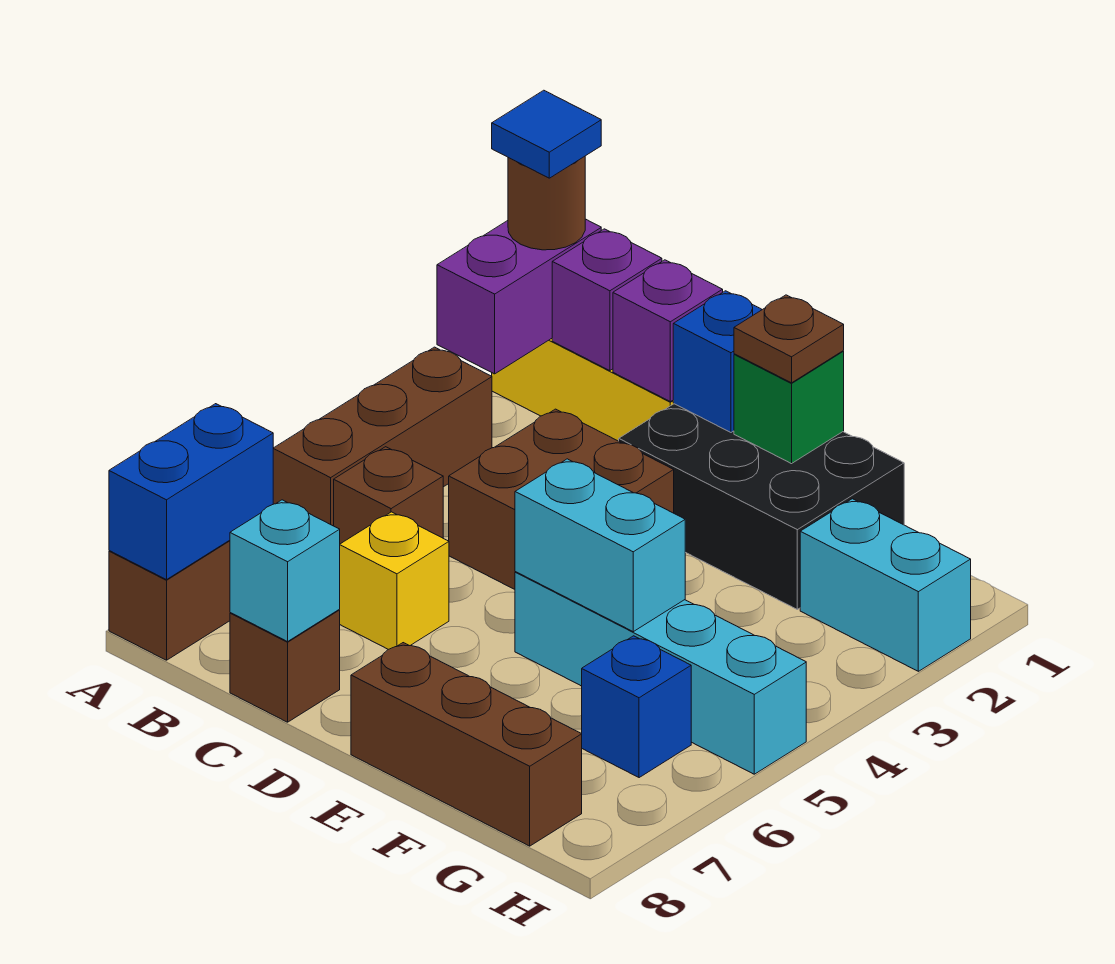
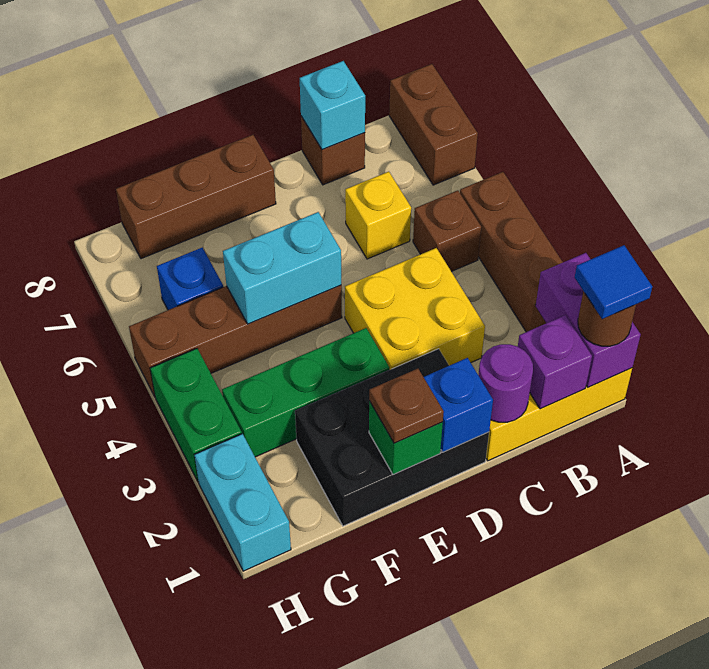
blue brick A7:A8 level 2 -> none
purple brick C1 level 2 -> purple round brick C1 level 2
brown brick C3:D4 level 1 -> yellow brick C3:D4 level 1
none -> green brick E3:G3 level 1
cyan brick E5:H5 level 1 -> brown brick E5:H5 level 1
cyan brick G2:H2 level 1 -> cyan brick H1:H2 level 1
none -> green brick H3:H4 level 1

